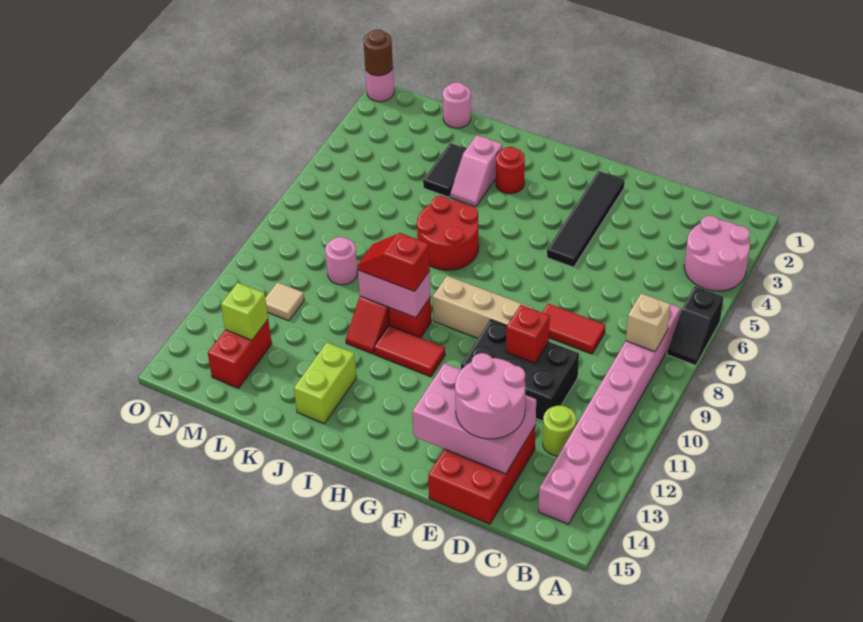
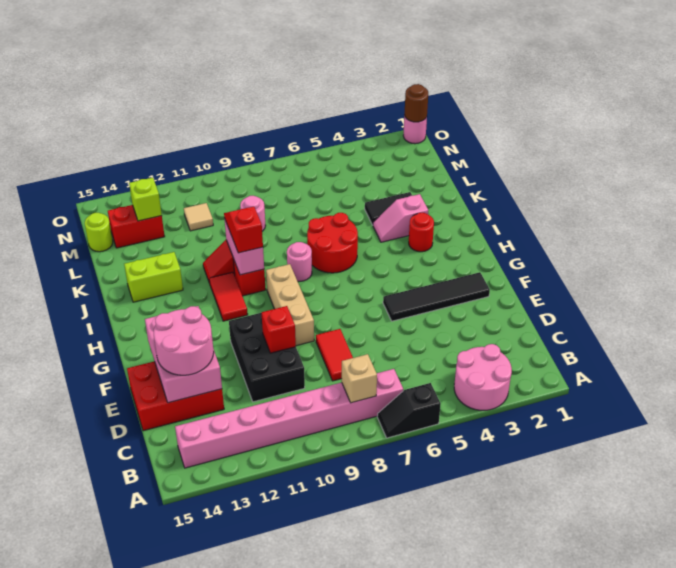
lime round brick C12 level 1 -> lime round brick M15 level 1
pink round brick L1 level 1 -> pink round brick I8 level 1

